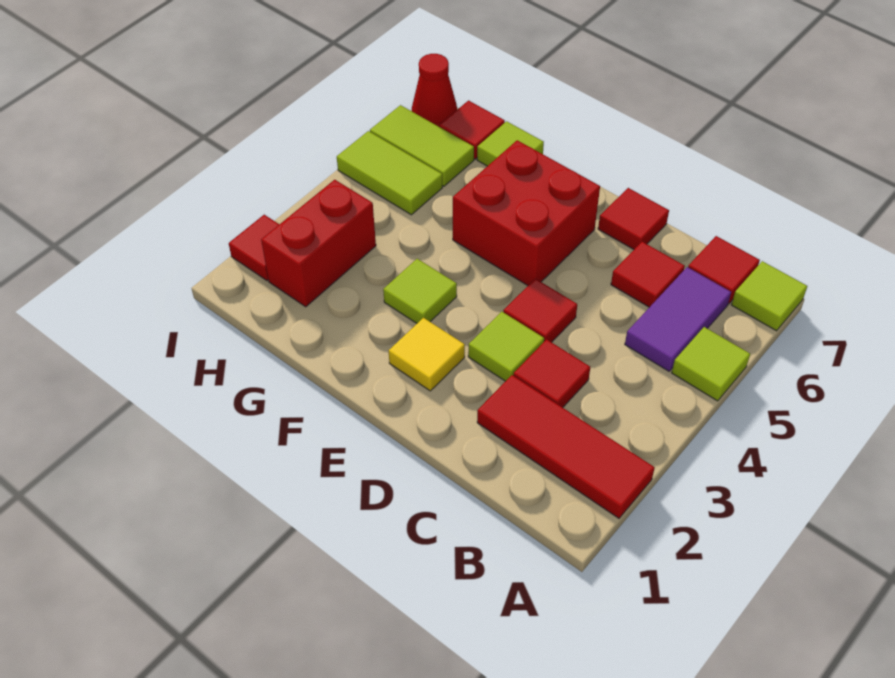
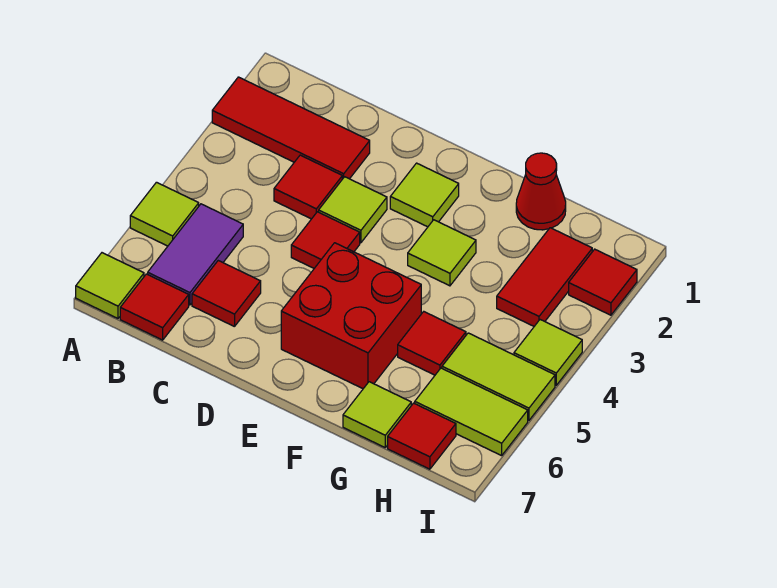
red tile D7 level 1 -> red tile G5 level 1
yellow tile E2 level 1 -> lime tile E2 level 1
red brick H2:H3 level 1 -> red tile H2:H3 level 1
none -> lime tile I4 level 1
red cone I7 level 1 -> red cone G1 level 1

